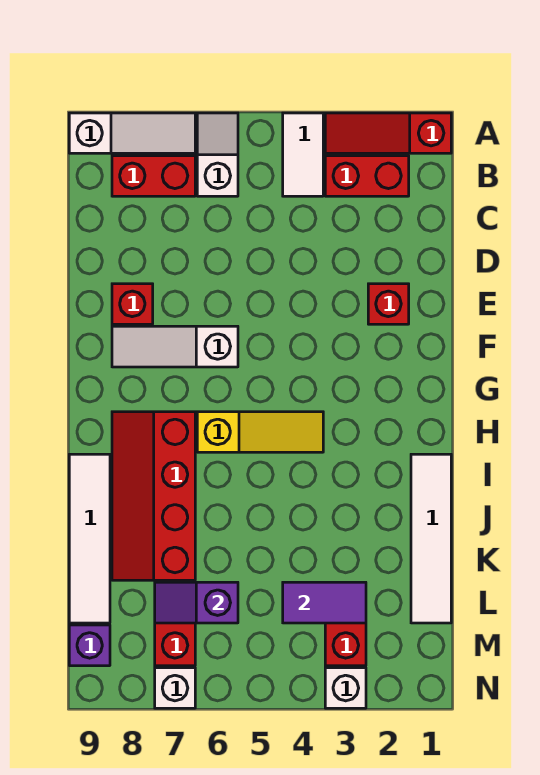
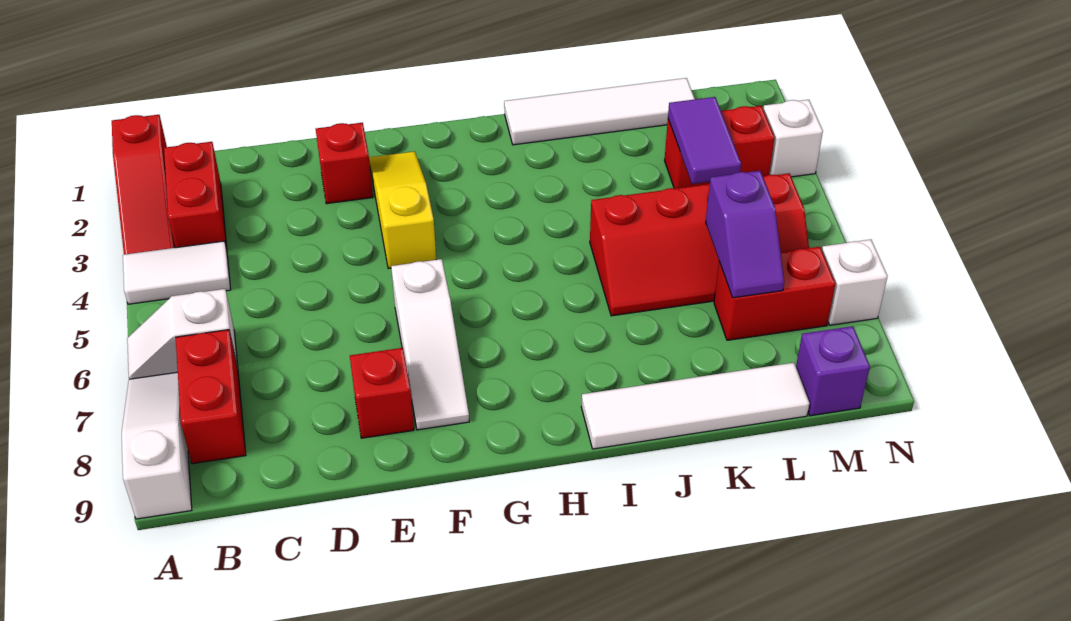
yellow slope H4:H6 level 1 top 6 -> yellow slope F2:F4 level 1 top 4
red slope H7:K8 level 1 top 7 -> red slope J5:M6 level 1 top 5

